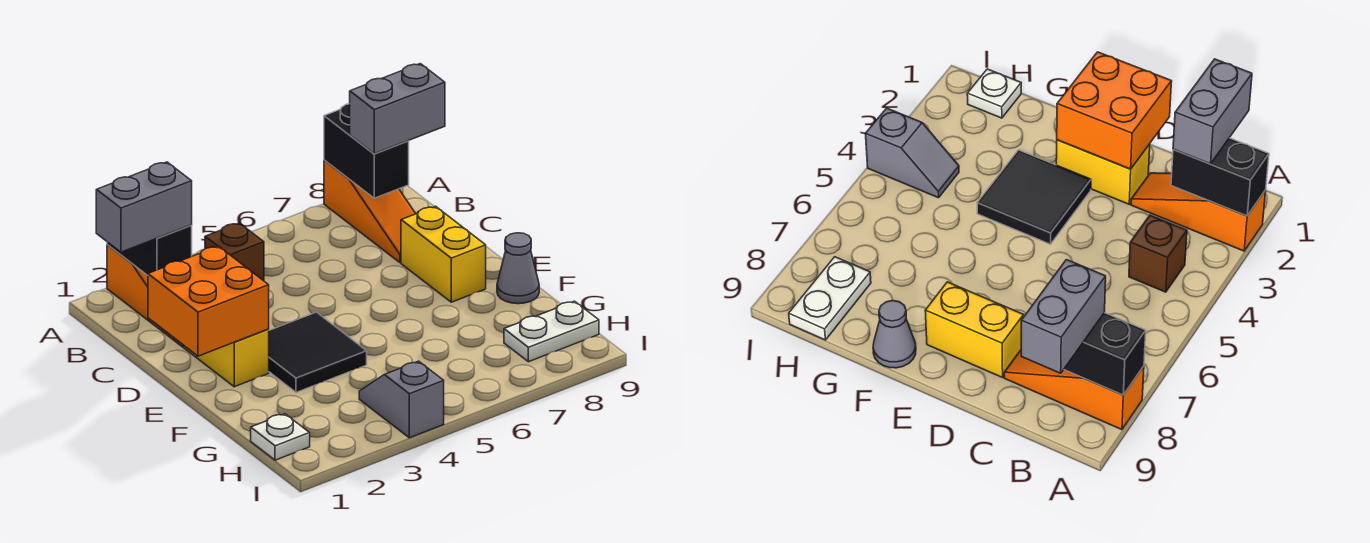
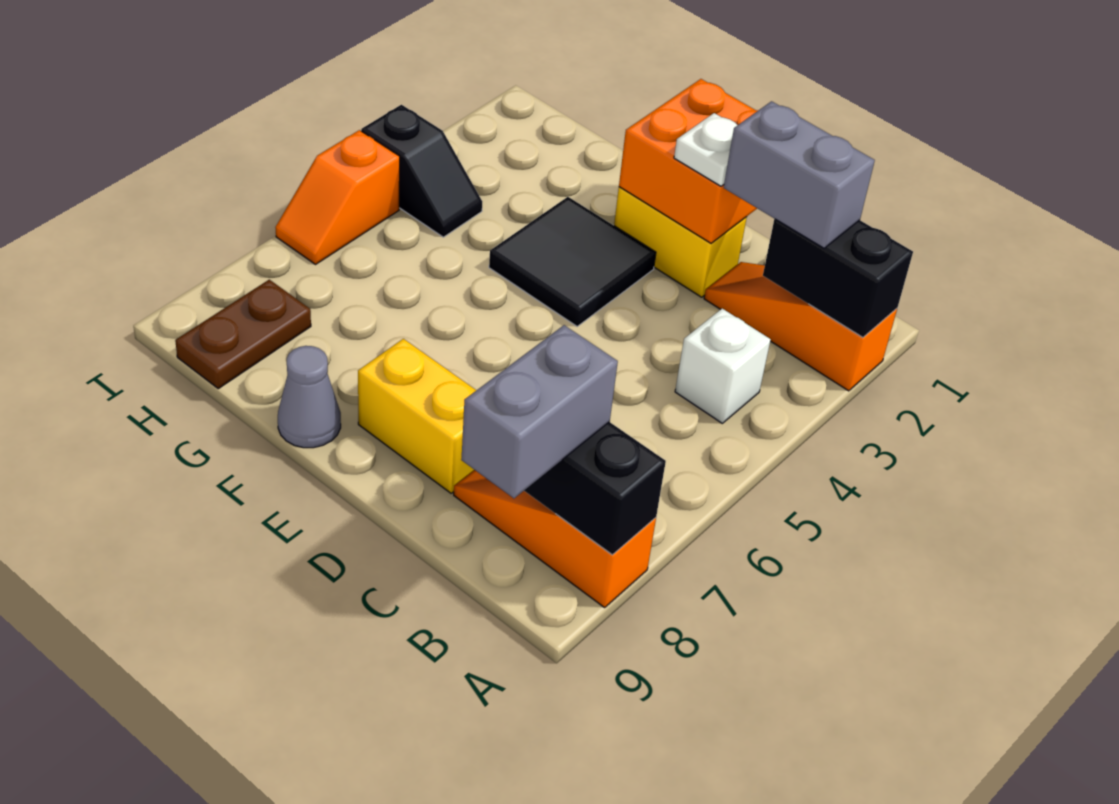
grey brick B1:B2 level 3 -> grey brick B2:C2 level 3
brown brick B4 level 1 -> white brick B4 level 1
white plate H1 level 1 -> white plate D2 level 3
grey slope H4:I4 level 1 top I -> black slope H4:I4 level 1 top I
white plate H8:H9 level 1 -> brown plate H8:H9 level 1
none -> orange slope I5:I6 level 1 top 5

